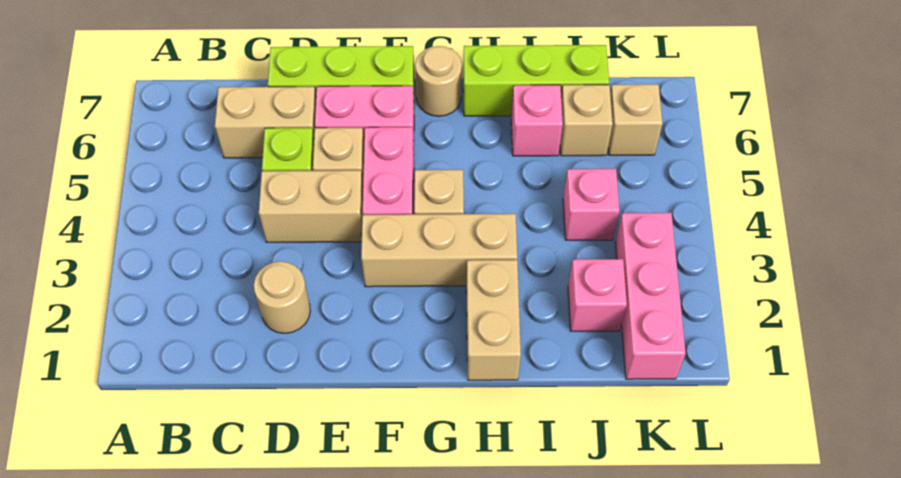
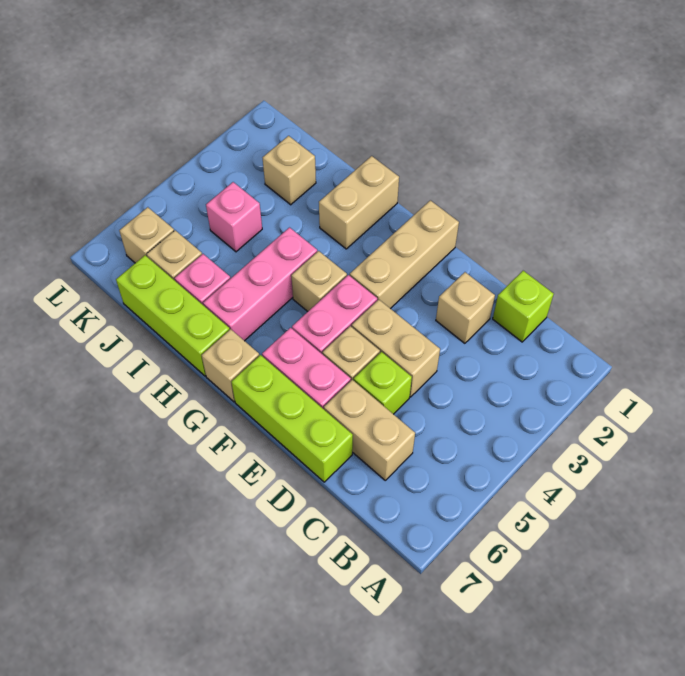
none -> lime brick C1 level 1
tan round brick D2 level 1 -> tan brick D2 level 1
tan brick F3:H3 level 1 -> tan brick F1:F3 level 1
tan round brick G7 level 1 -> tan brick G7 level 1
pink brick J2 level 1 -> tan brick J2 level 1
pink brick K1:K3 level 1 -> pink brick H4:H6 level 1

